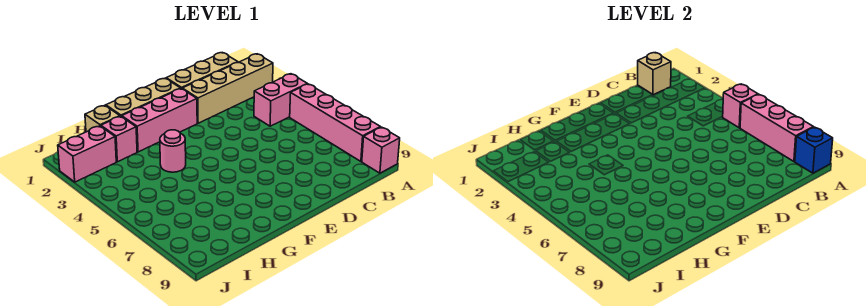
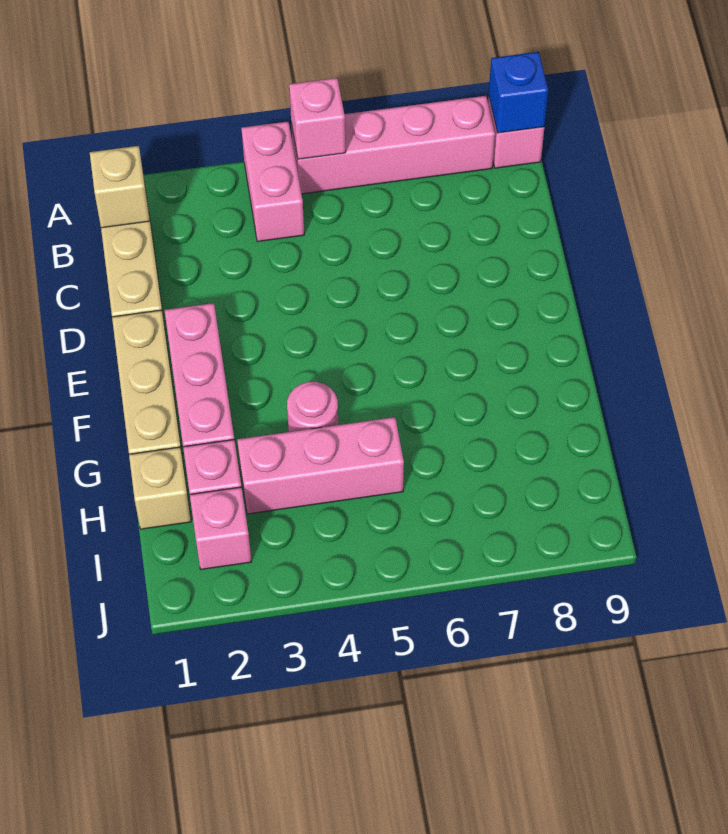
tan brick A2:D2 level 1 -> none
pink brick A6:A8 level 2 -> pink brick H3:H5 level 1
pink brick I2:J2 level 1 -> pink brick I2 level 1

